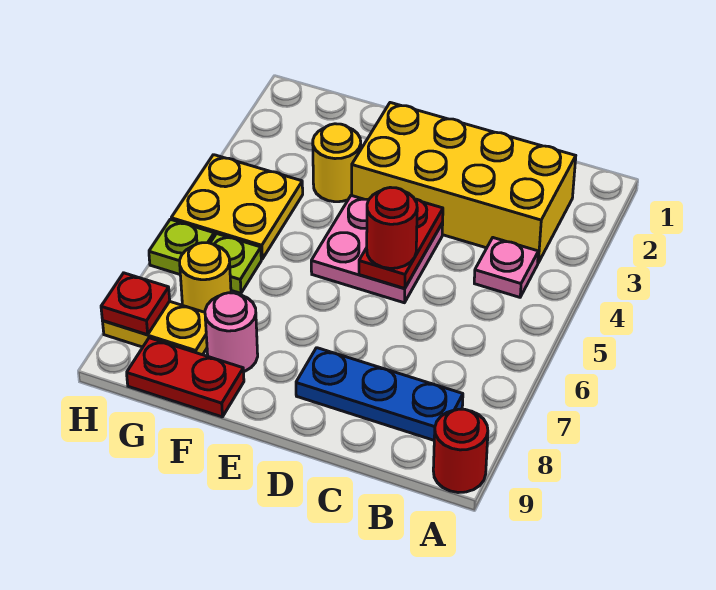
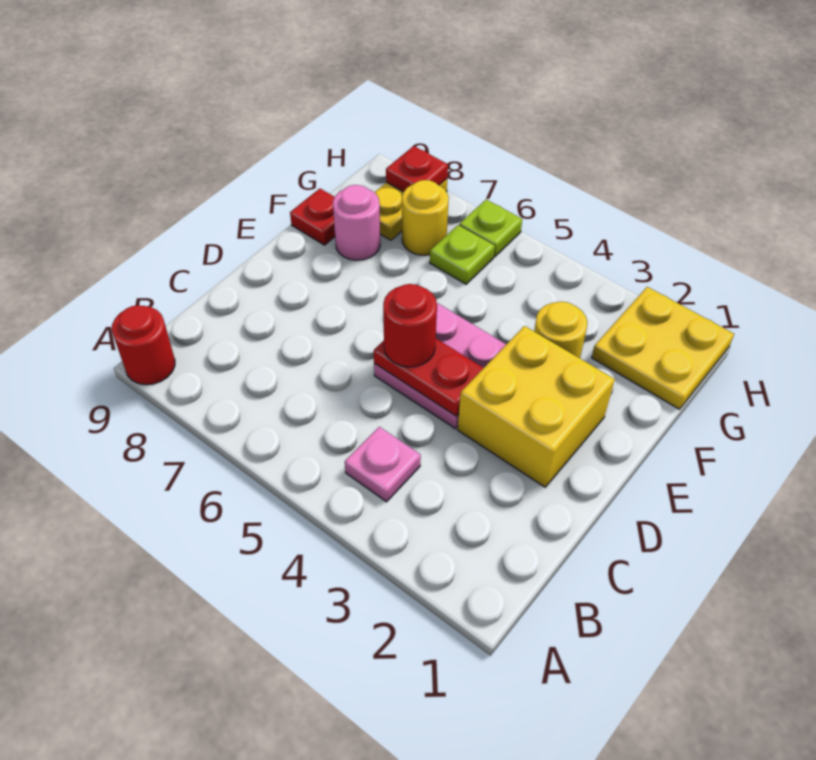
yellow brick B2:E3 level 1 -> yellow brick D2:E3 level 1
blue plate B8:D8 level 1 -> none
red plate F9:G9 level 1 -> red plate F9 level 1
yellow plate G4:H5 level 1 -> yellow plate G1:H2 level 1

